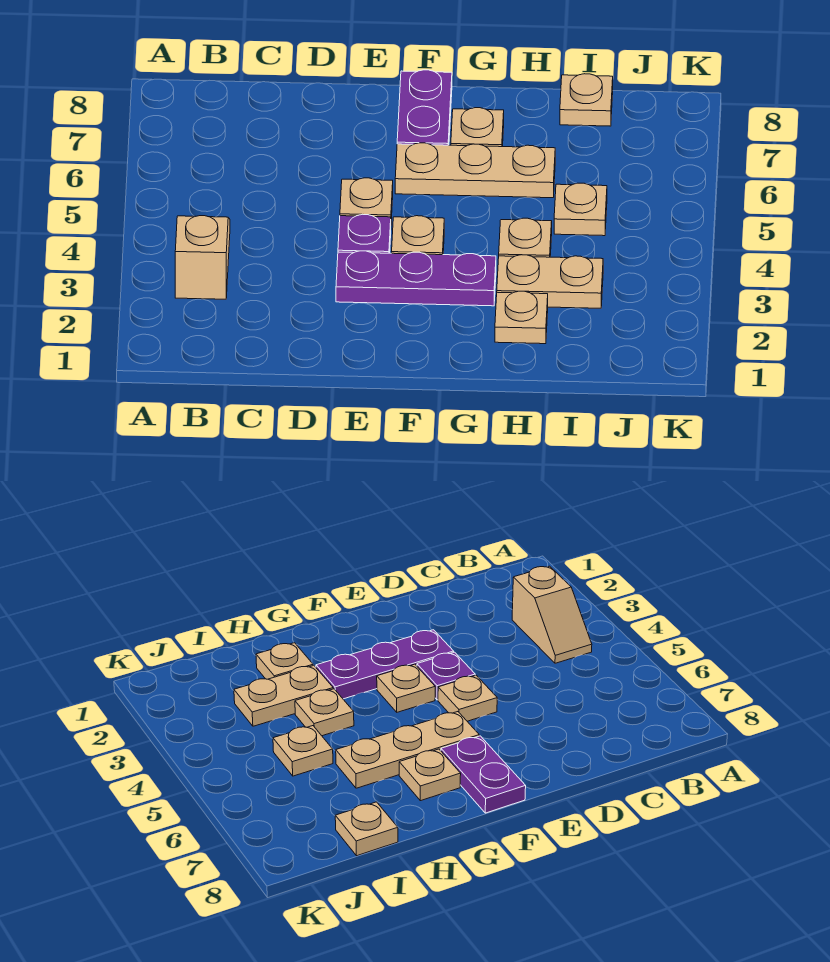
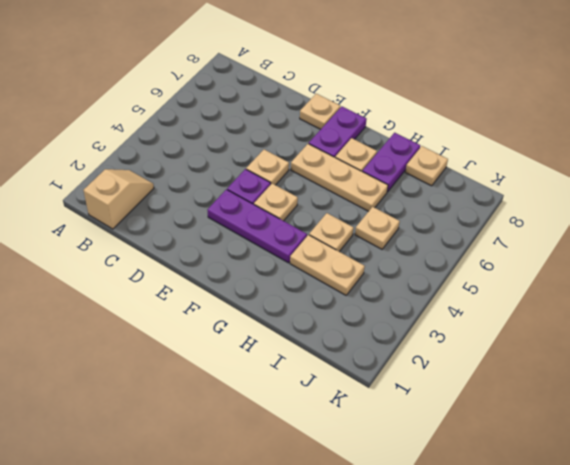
tan slope B3:B4 level 1 top 3 -> tan slope B1:B2 level 1 top 1
tan plate H2 level 1 -> tan plate E8 level 1
none -> purple plate H7:H8 level 1

